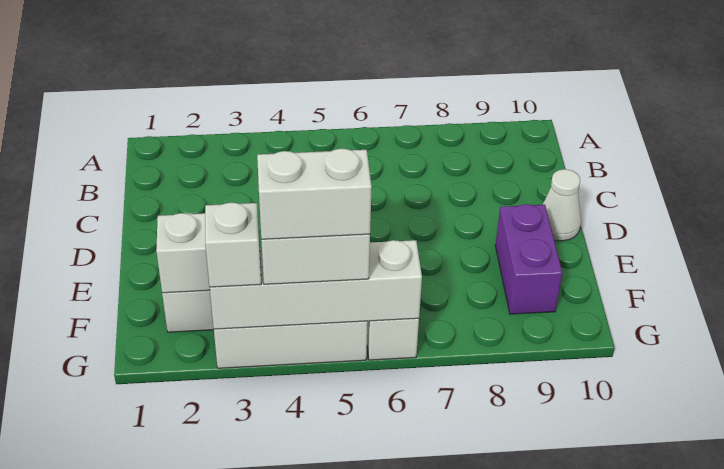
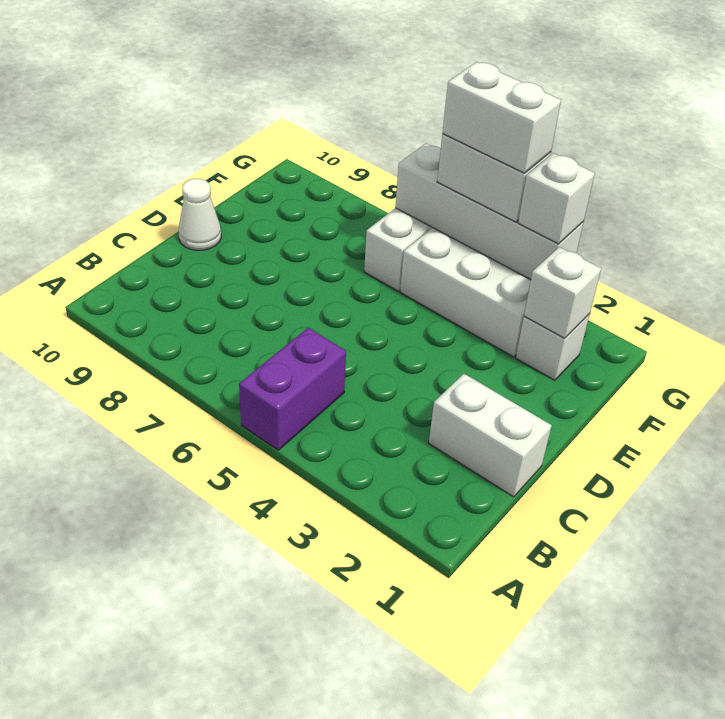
none -> white brick C1:C2 level 1
purple brick E9:F9 level 1 -> purple brick A5:B5 level 1

